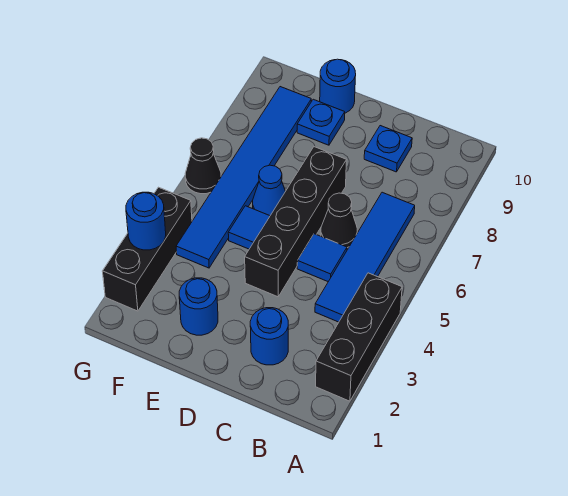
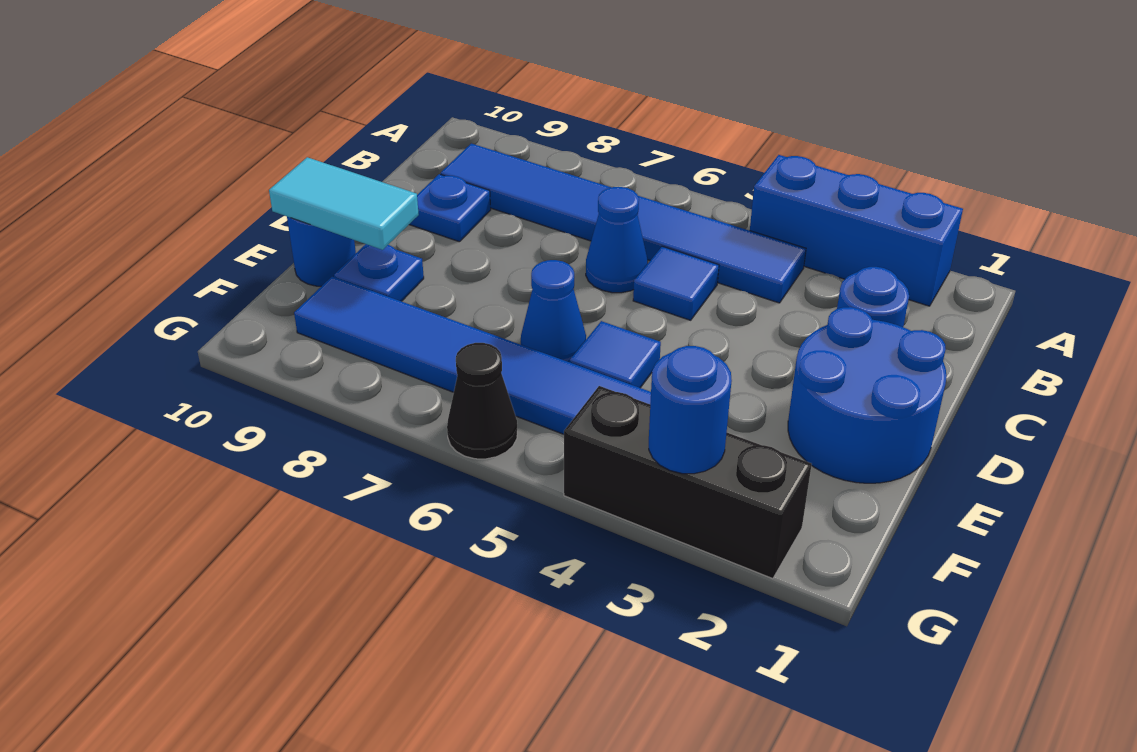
black brick A2:A4 level 1 -> blue brick A2:A4 level 1
blue tile B4:B7 level 1 -> blue tile B4:B9 level 1
black cone C6 level 1 -> blue cone C6 level 1
black brick D4:D7 level 1 -> none
blue round brick E2 level 1 -> blue round brick D1:E2 level 1
none -> cyan tile E9:E10 level 2

